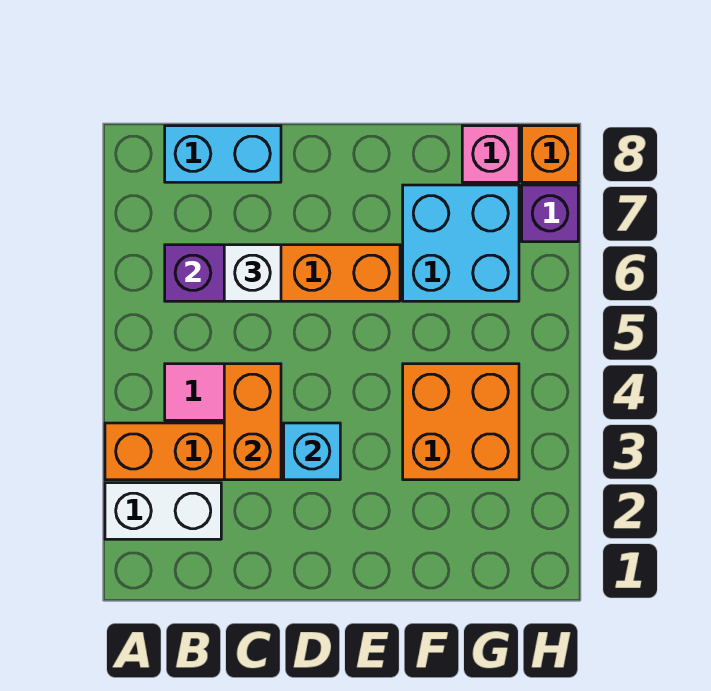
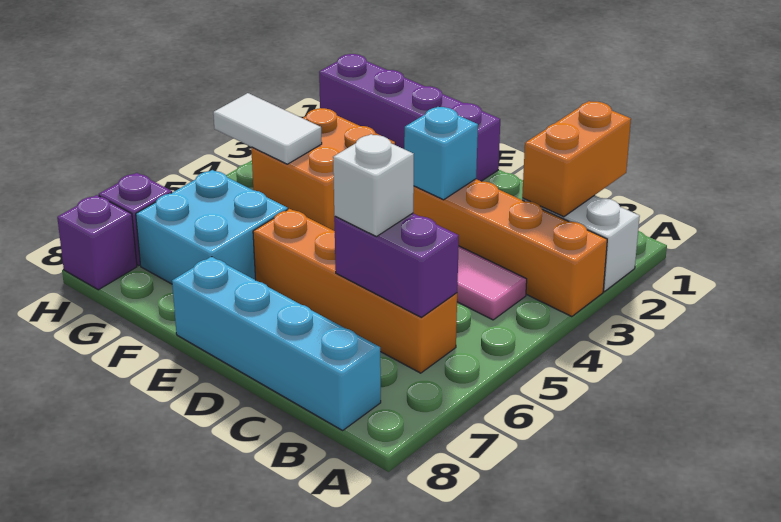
cyan brick B8:C8 level 1 -> cyan brick B8:E8 level 1
orange brick C3:C4 level 2 -> orange brick B1:B2 level 2
none -> purple brick E1:H1 level 1
none -> white tile G4:H4 level 2
pink brick G8 level 1 -> none
orange brick H8 level 1 -> purple brick H8 level 1

